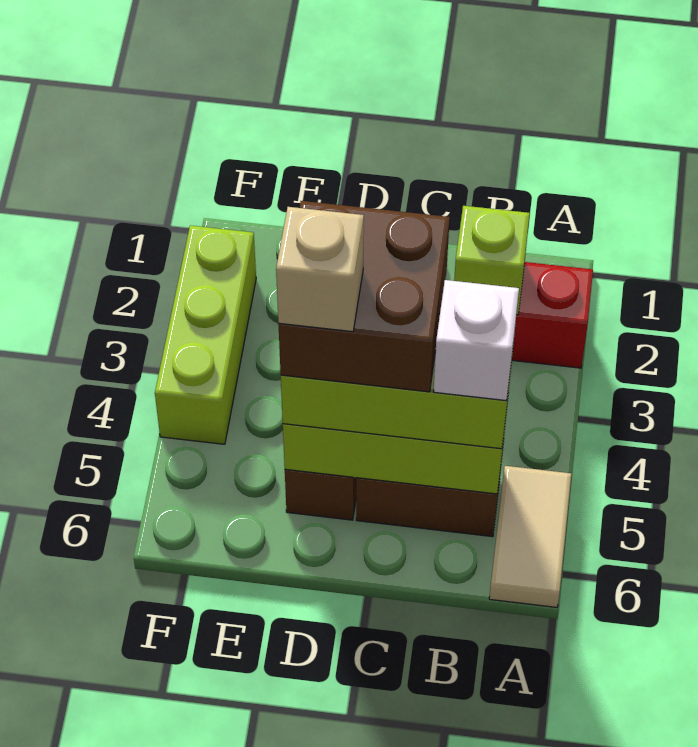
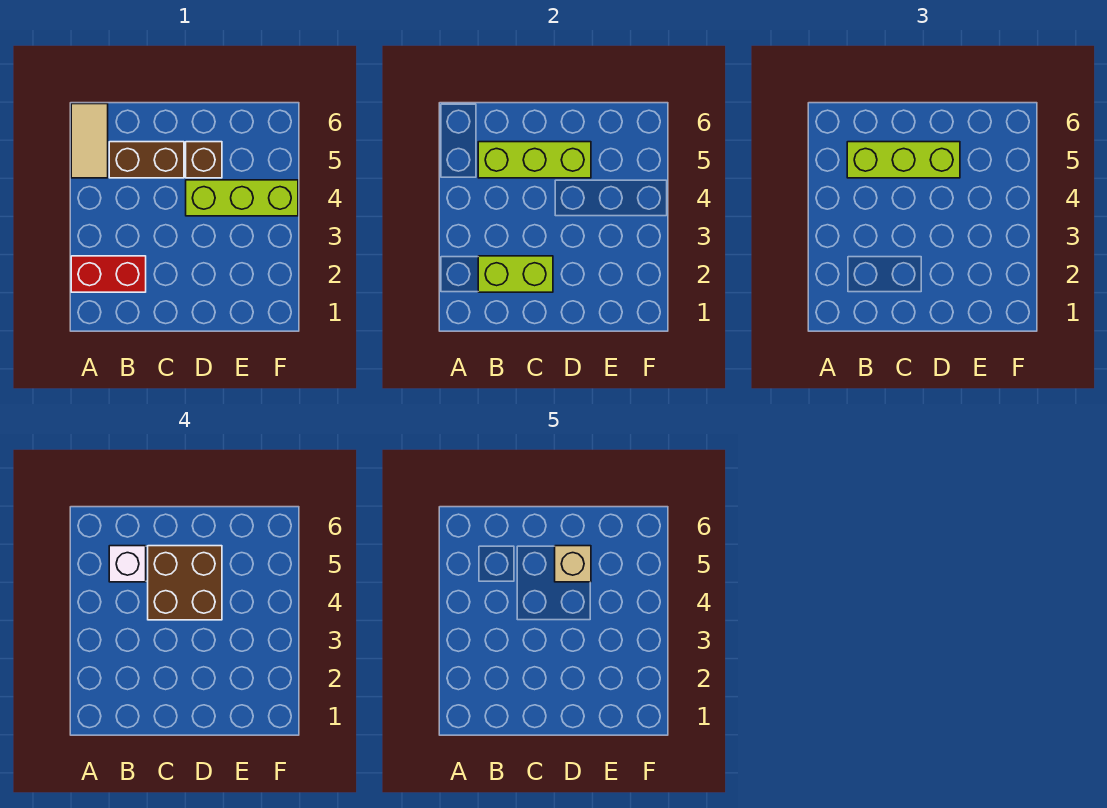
lime brick B2 level 2 -> lime brick B2:C2 level 2
lime brick F2:F4 level 1 -> lime brick D4:F4 level 1

